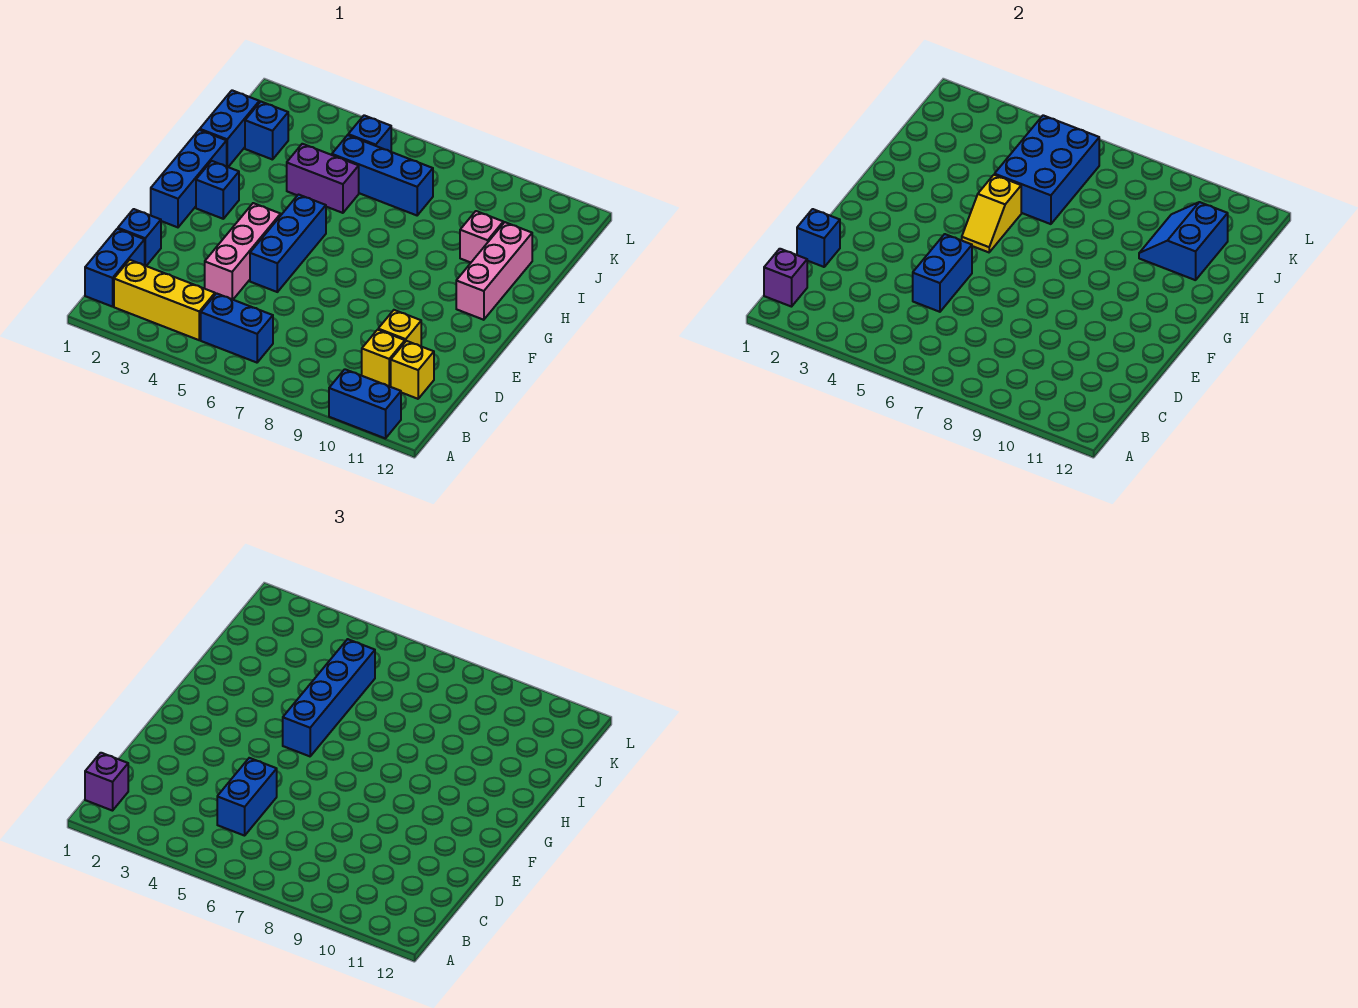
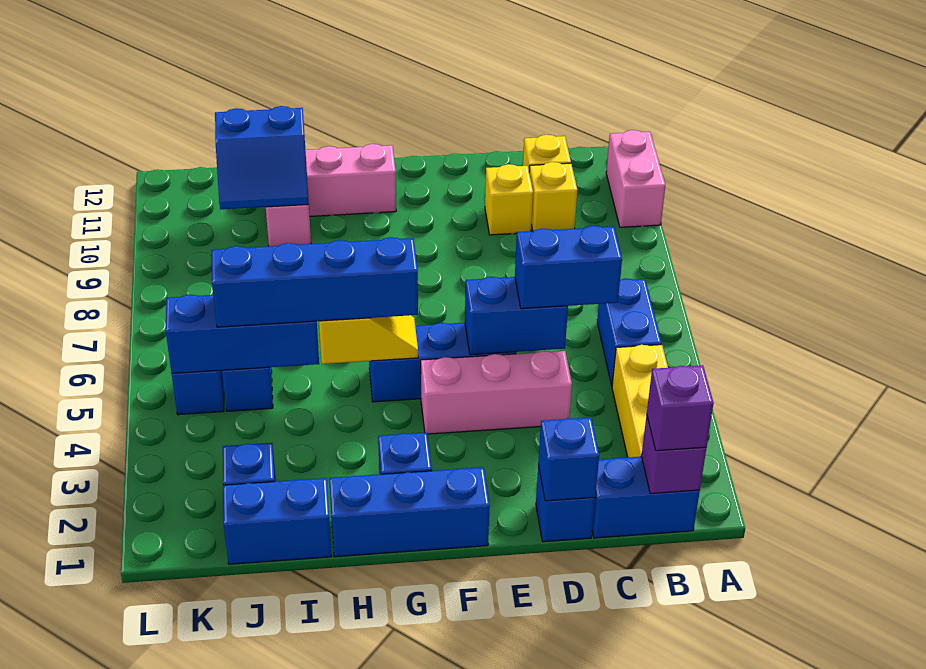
blue brick A10:A11 level 1 -> pink brick A10:A11 level 1
purple brick I4:I5 level 1 -> none
blue brick I5:K6 level 2 -> blue brick I5:K5 level 2

